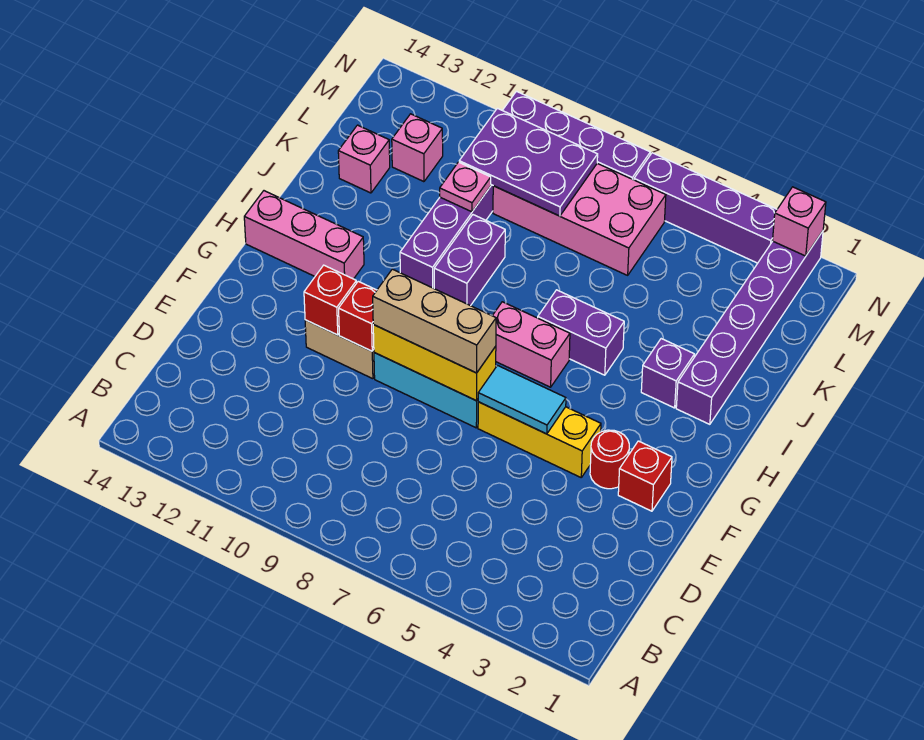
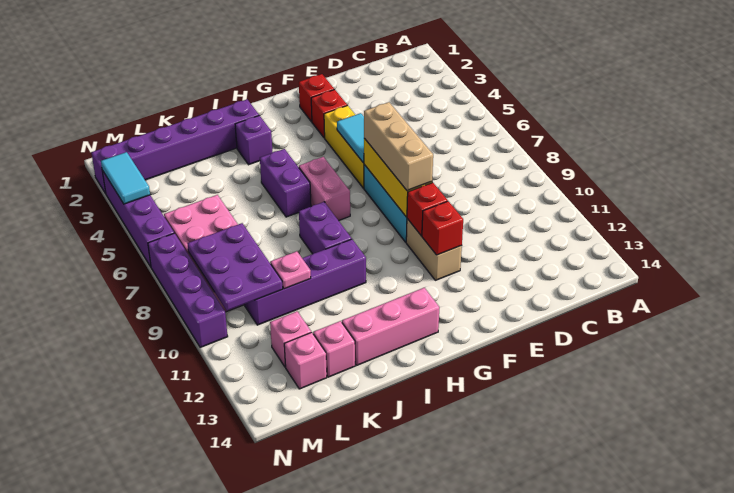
red round brick F3 level 1 -> red brick F3 level 1
pink brick H12:H14 level 1 -> pink brick H13:J13 level 1
purple brick I9:J9 level 1 -> purple brick I8:I9 level 1
pink brick N2 level 2 -> pink brick L13 level 1
none -> cyan tile N3:N4 level 2

